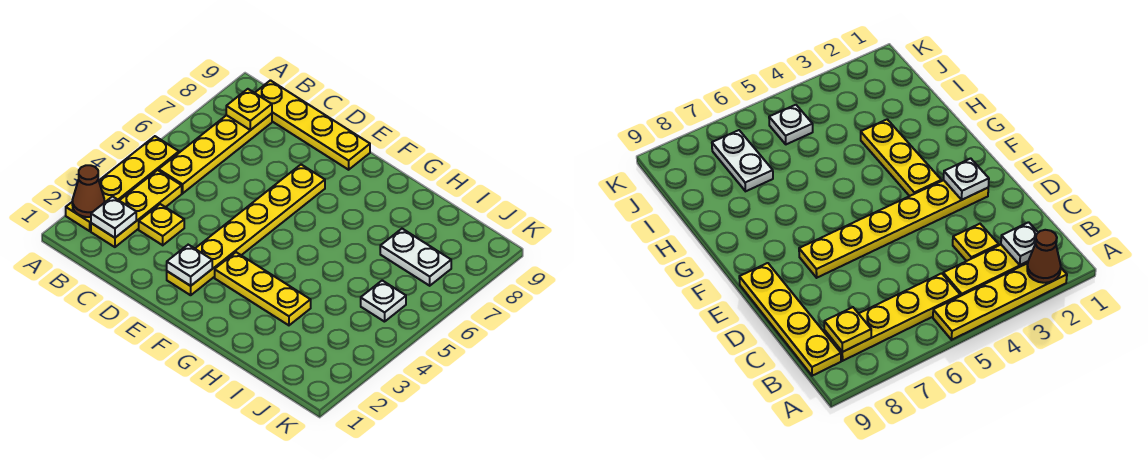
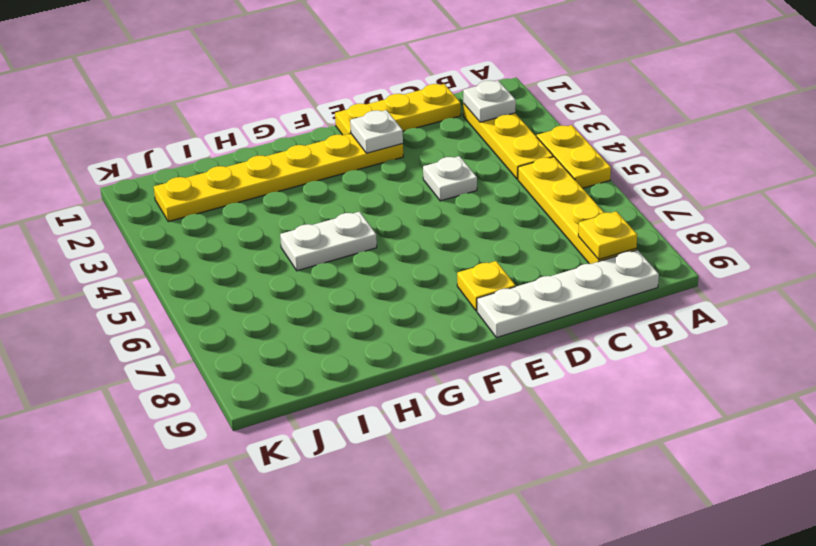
yellow plate A2:A5 level 1 -> yellow plate A4:A5 level 1
brown cone A2 level 2 -> none
yellow plate B9:E9 level 1 -> white plate B9:E9 level 1
yellow plate C3 level 1 -> yellow plate E8 level 1
yellow plate E2:E7 level 1 -> yellow plate E2:J2 level 1
yellow plate F3:H3 level 1 -> yellow plate C1:E1 level 1
white plate I7:J7 level 1 -> white plate G5:H5 level 1
white plate J5 level 1 -> white plate D4 level 1

